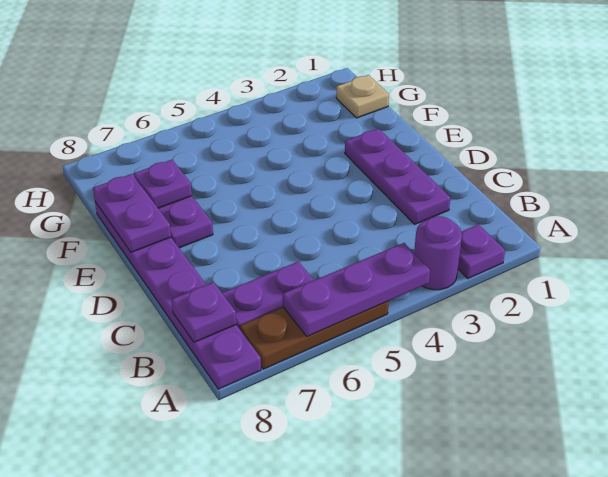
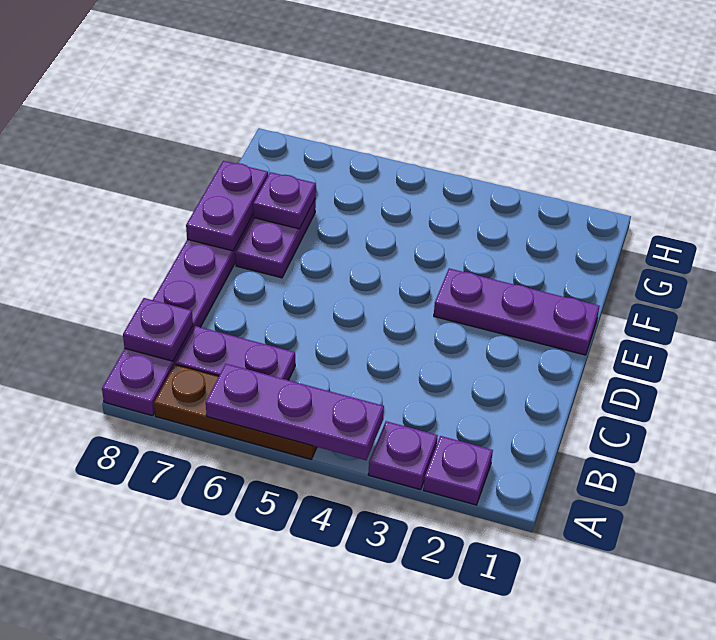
purple round brick A3 level 1 -> purple plate A3 level 1
purple plate C2:E2 level 1 -> purple plate E1:E3 level 1
tan plate G1 level 1 -> none

